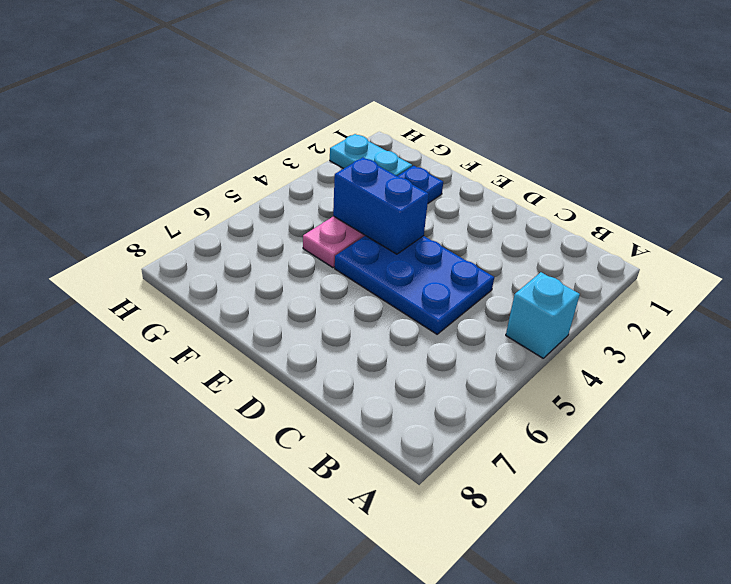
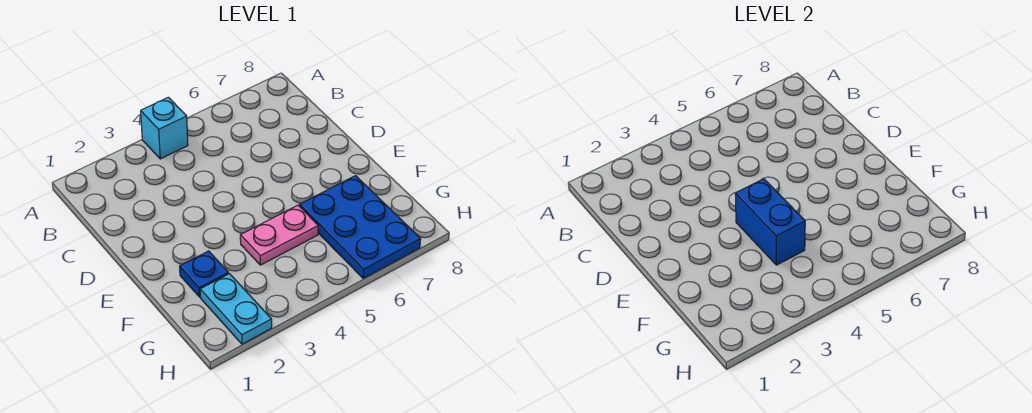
blue plate C4:E5 level 1 -> blue plate F6:H7 level 1

